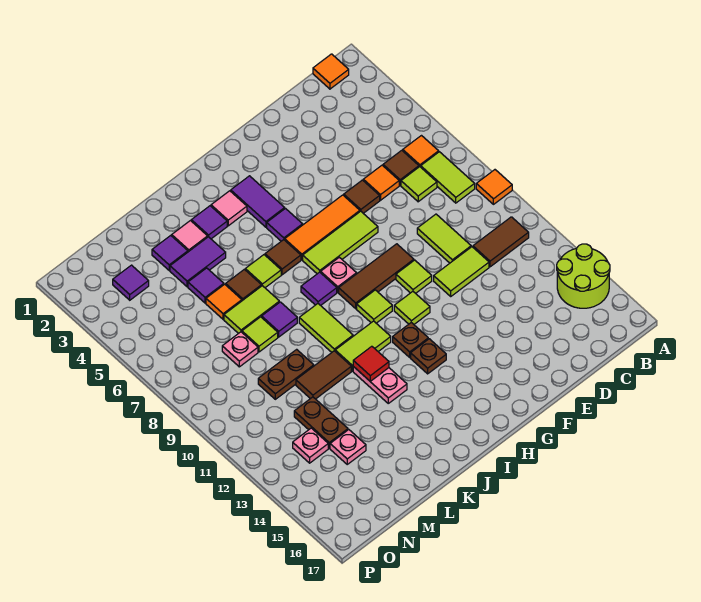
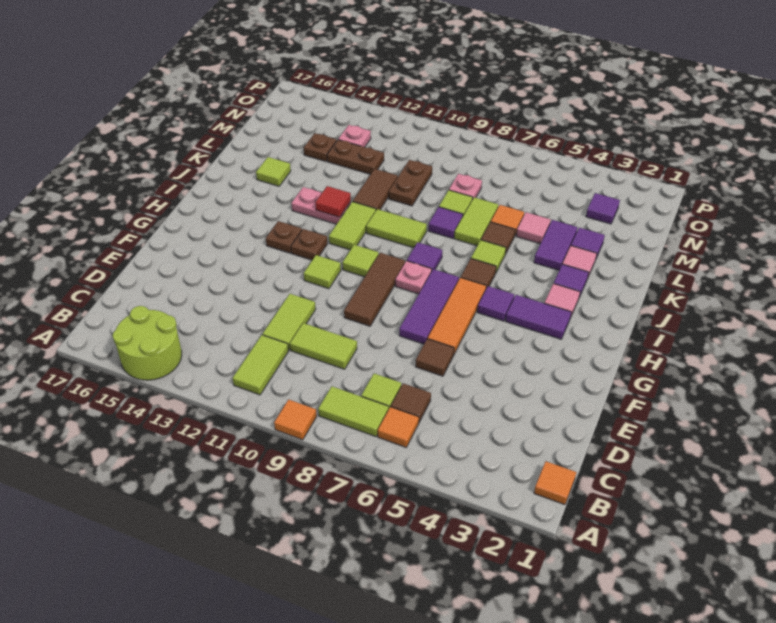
brown tile B11:C11 level 1 -> lime tile B11:C11 level 1
orange tile D6 level 1 -> none
lime tile F7:H7 level 1 -> purple tile F7:H7 level 1
lime tile F10 level 1 -> lime tile K15 level 1
purple tile L5 level 1 -> pink tile L5 level 1
pink plate M14 level 1 -> brown plate M14 level 1

